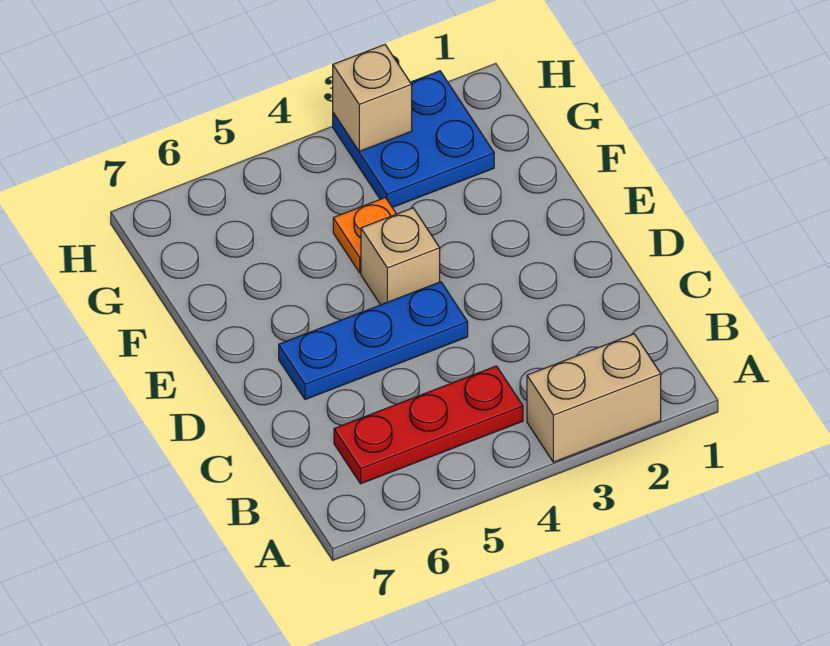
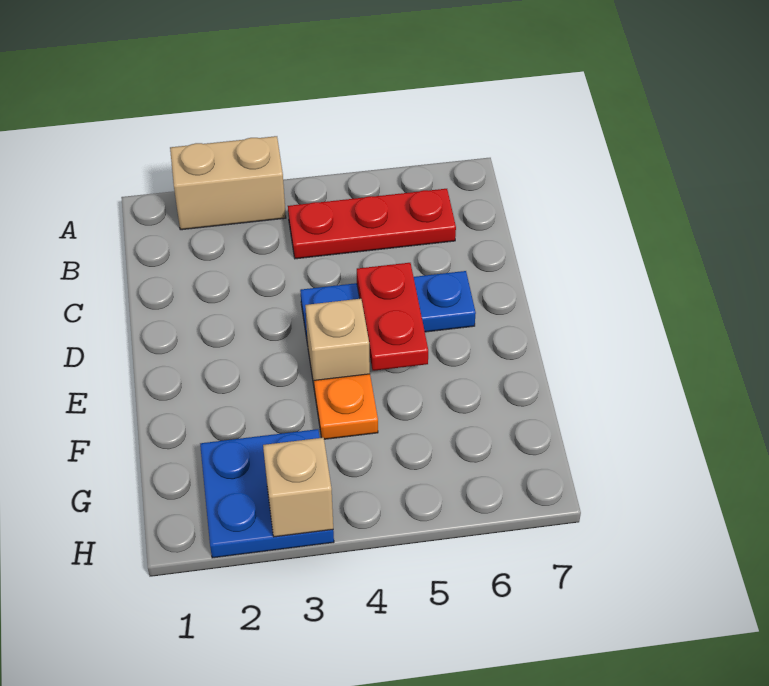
none -> red plate D5:E5 level 2

